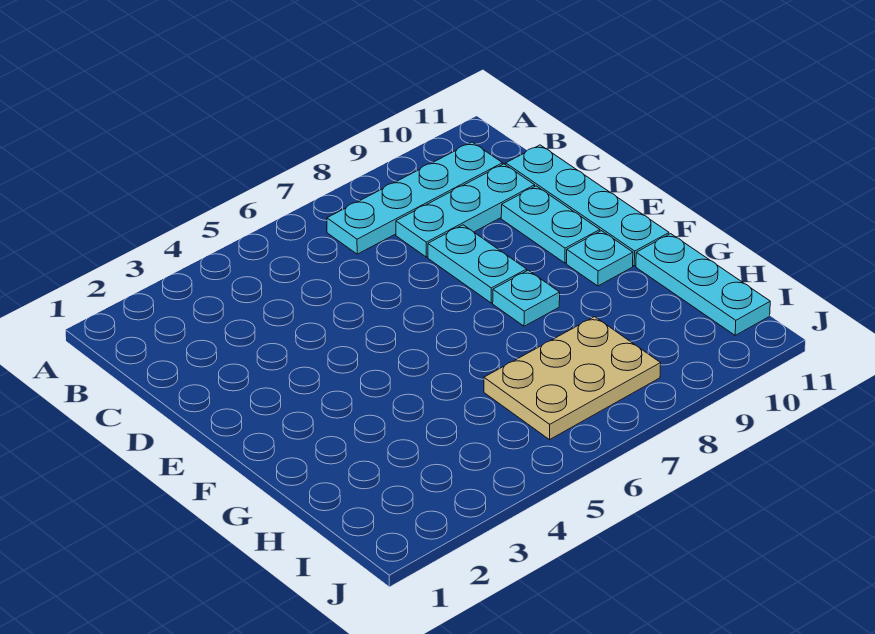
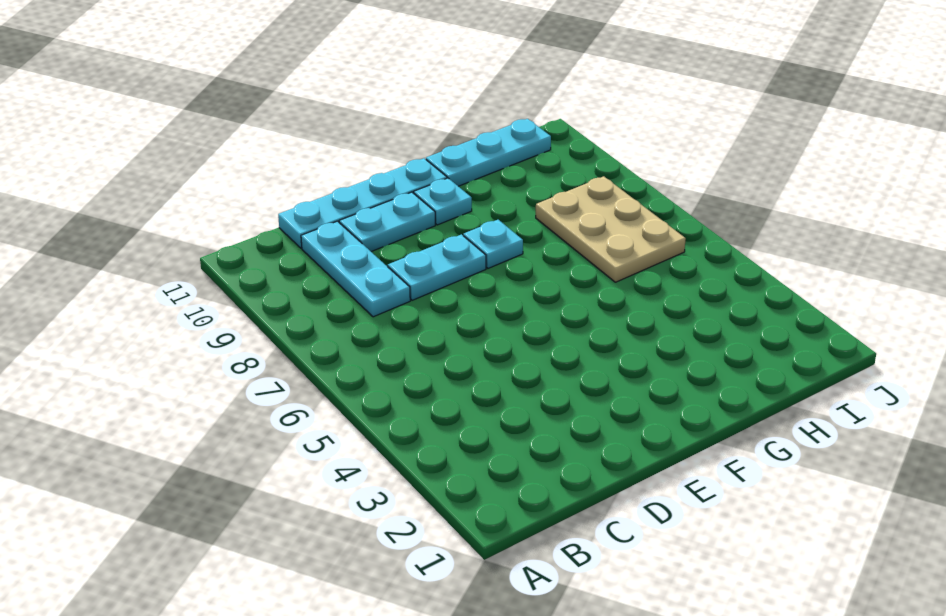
cyan plate B7:B10 level 1 -> none

